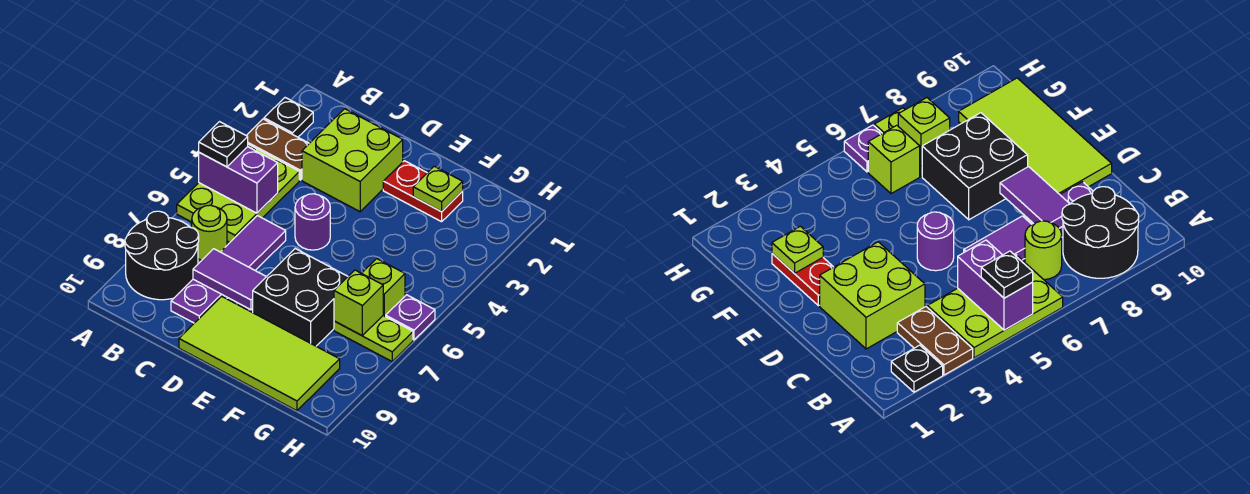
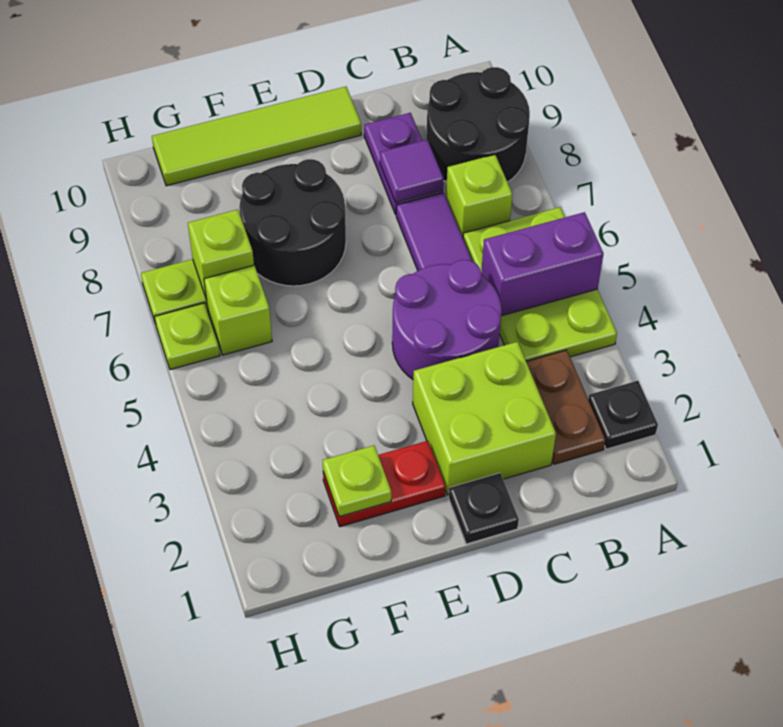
brown plate A3:B3 level 1 -> brown plate B2:B3 level 1
black plate A5 level 3 -> black plate D1 level 1
lime round brick B7 level 1 -> lime brick B7 level 1
purple tile C8:D8 level 2 -> purple tile C8 level 2
purple round brick D5 level 1 -> purple round brick C4:D5 level 1
lime tile D9:G10 level 1 -> lime tile D10:G10 level 1
black brick E7:F8 level 1 -> black round brick E7:F8 level 1
purple plate H6 level 1 -> lime plate H6 level 1

